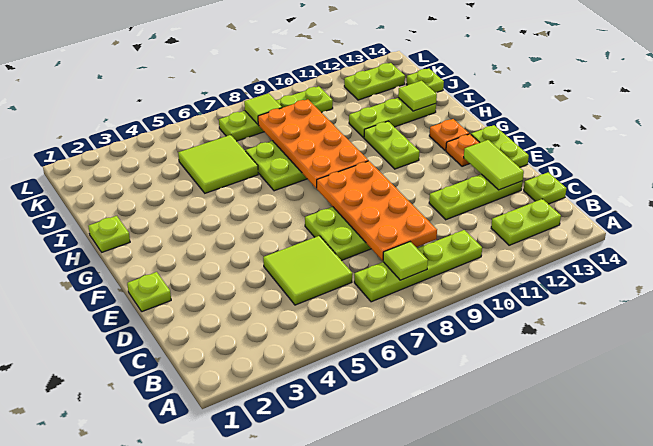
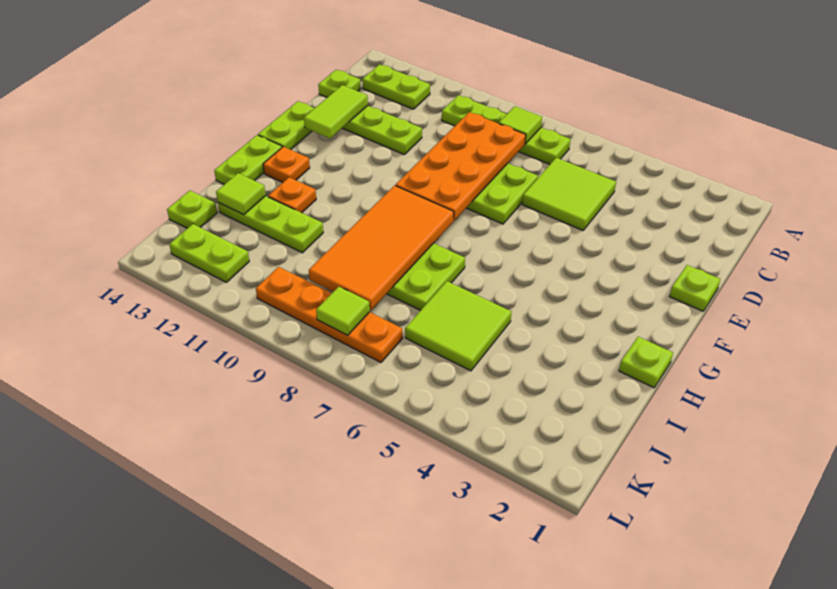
orange plate F13 level 1 -> orange plate H12 level 1
orange plate G8:J9 level 2 -> orange tile G8:J9 level 2
lime plate G11:H11 level 1 -> lime plate G14:H14 level 1
lime plate K7:K10 level 1 -> orange plate K7:K10 level 1

